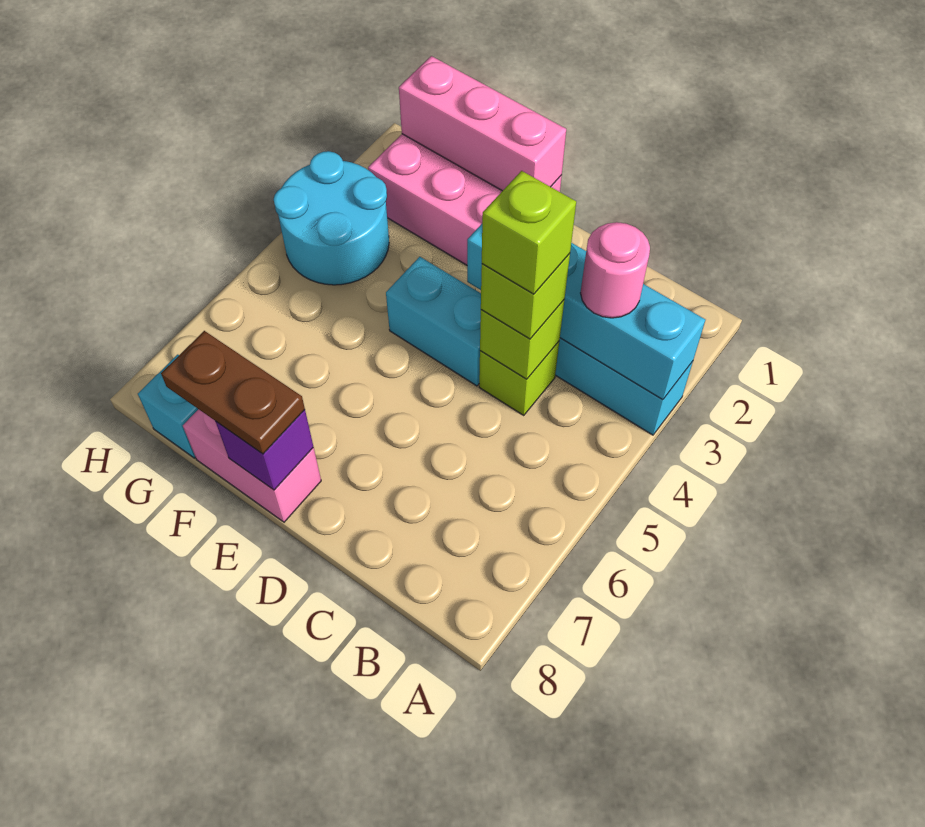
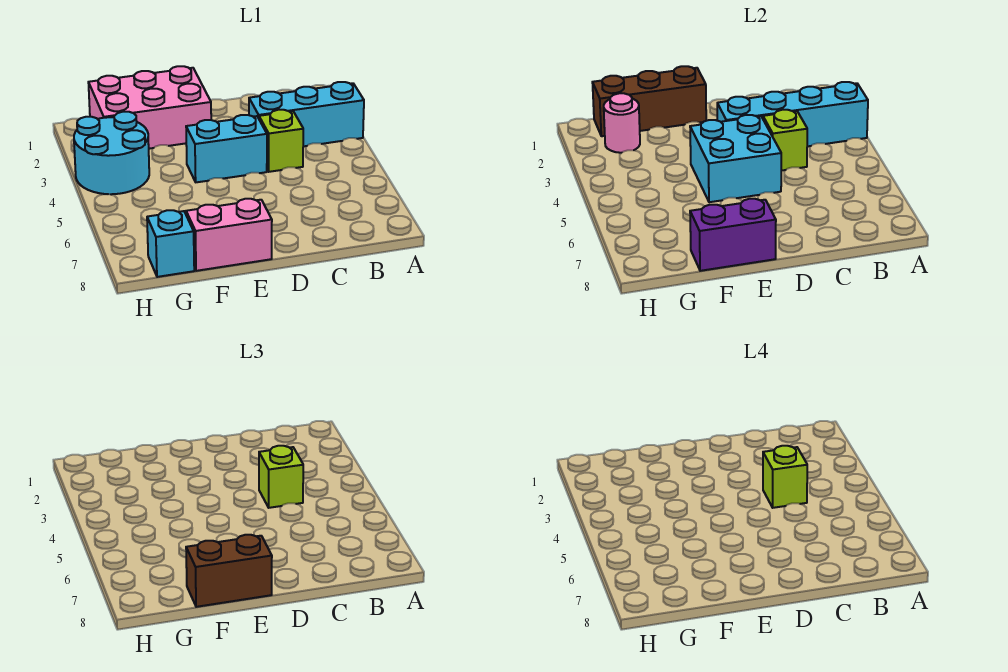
pink round brick B3 level 3 -> pink round brick G2 level 2
none -> cyan brick D4:E5 level 2
pink brick E1:G1 level 2 -> brown brick E1:G1 level 2
purple brick E8 level 2 -> purple brick E8:F8 level 2
brown plate E8:F8 level 3 -> brown brick E8:F8 level 3

